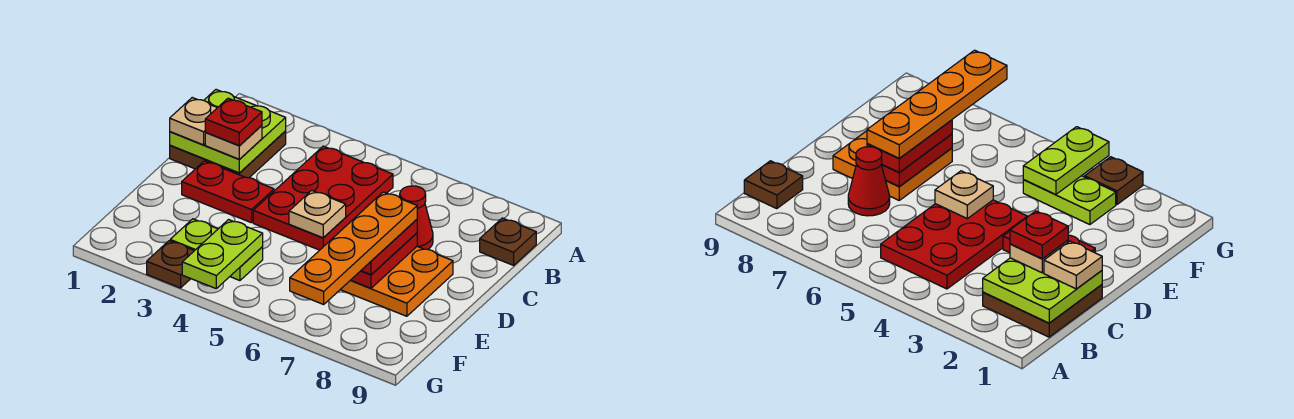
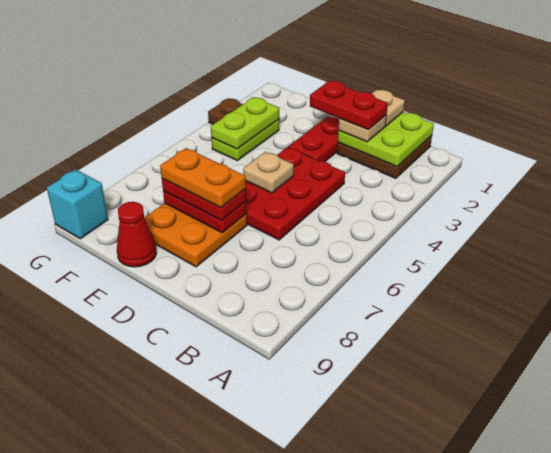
red plate B4:D5 level 1 -> red plate C4:D6 level 1
brown plate B9 level 1 -> none
red plate C2 level 4 -> red plate C2:D2 level 4
red cone C7 level 1 -> red cone E9 level 1
orange plate D7:G7 level 4 -> orange plate D7:E7 level 4
lime plate F4:G4 level 2 -> lime plate F3:F4 level 2
none -> cyan brick G9 level 1

